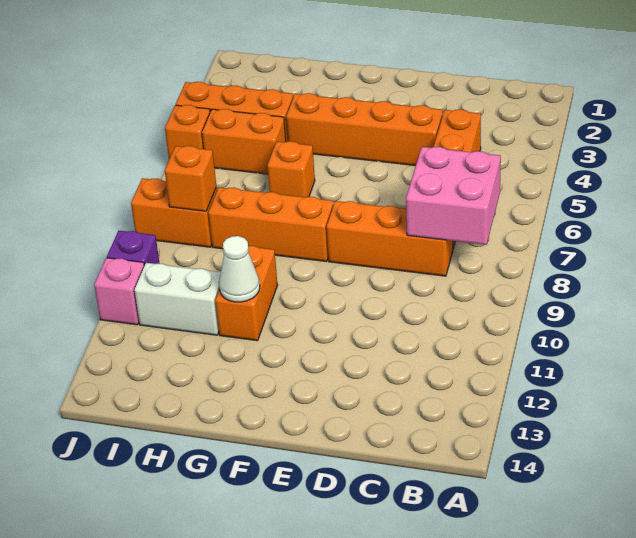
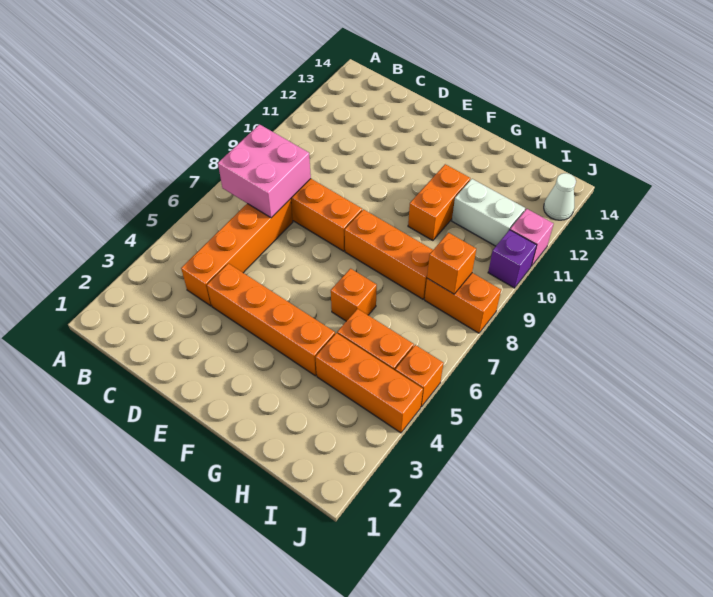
white cone G11 level 2 -> white cone J13 level 1

